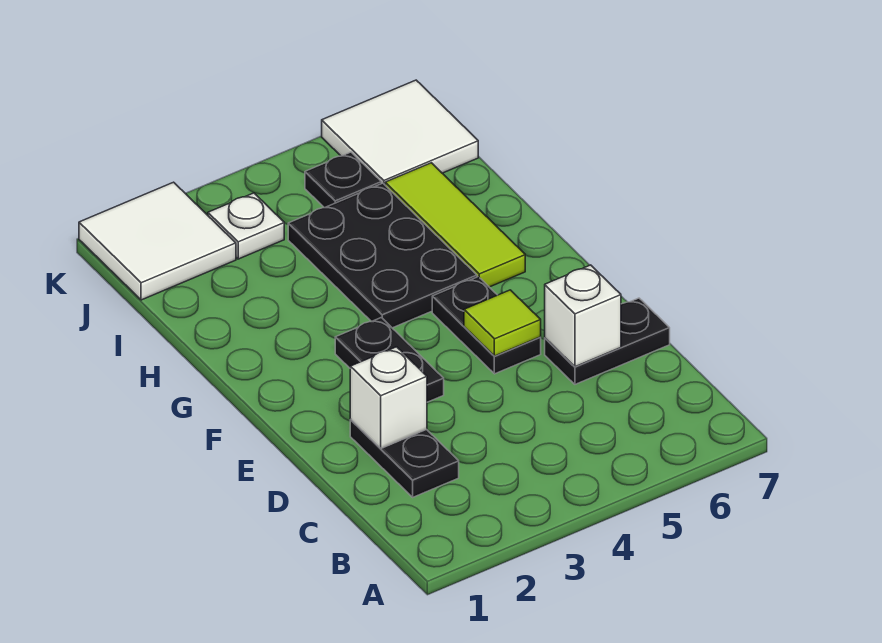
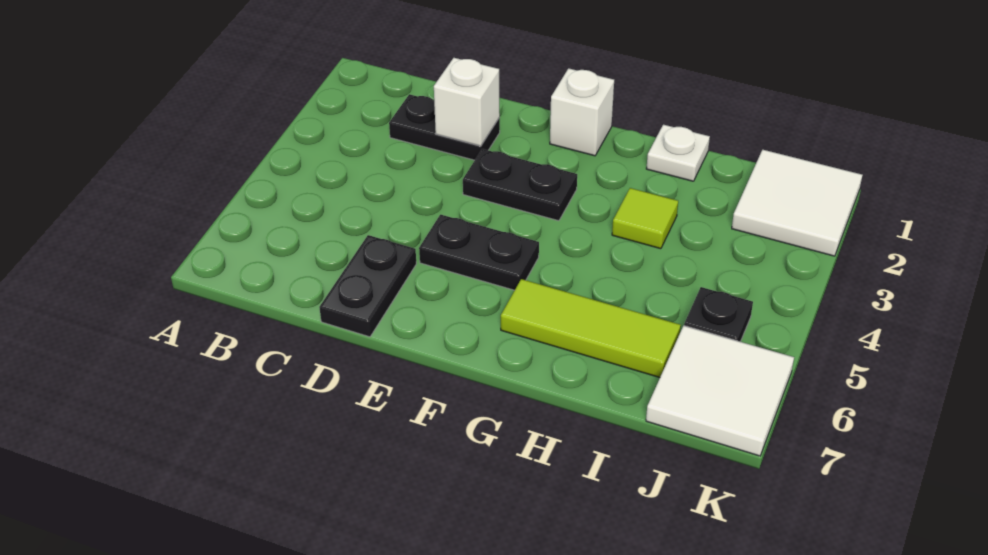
white brick D6 level 2 -> white brick F1 level 1
lime tile E5 level 2 -> lime tile H3 level 1
black plate G4:I5 level 1 -> none
white plate J3 level 1 -> white plate H1 level 1

